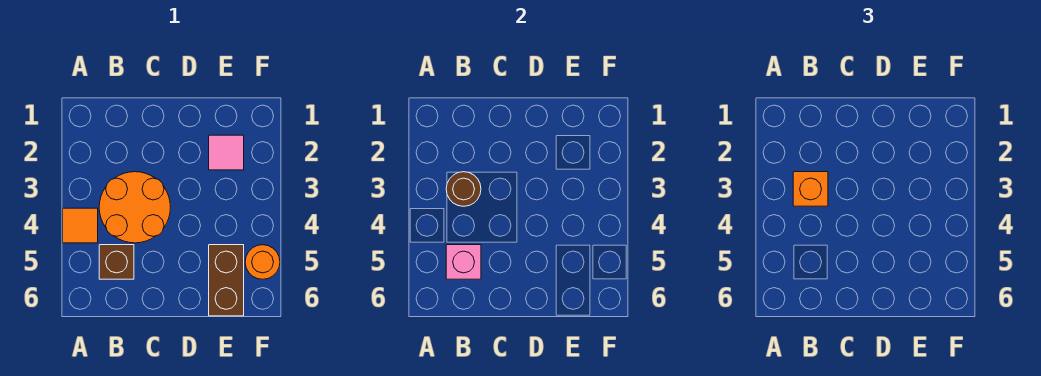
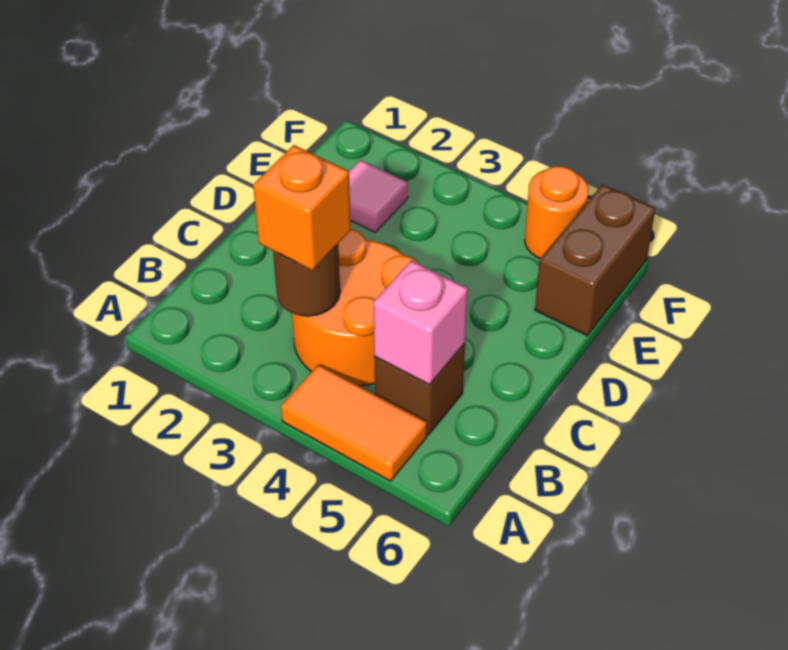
orange tile A4 level 1 -> orange tile A4:A5 level 1
brown brick E5:E6 level 1 -> brown brick E6:F6 level 1

